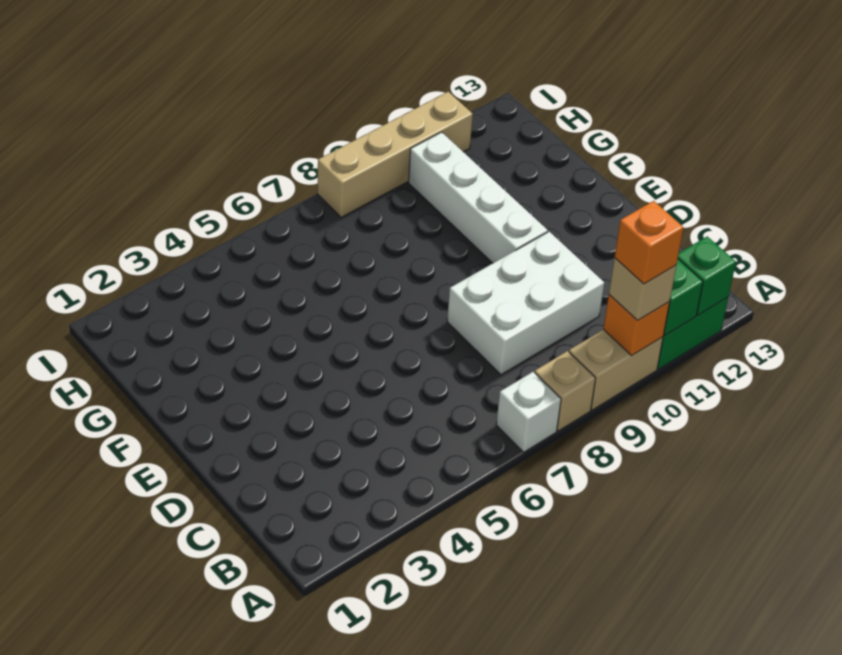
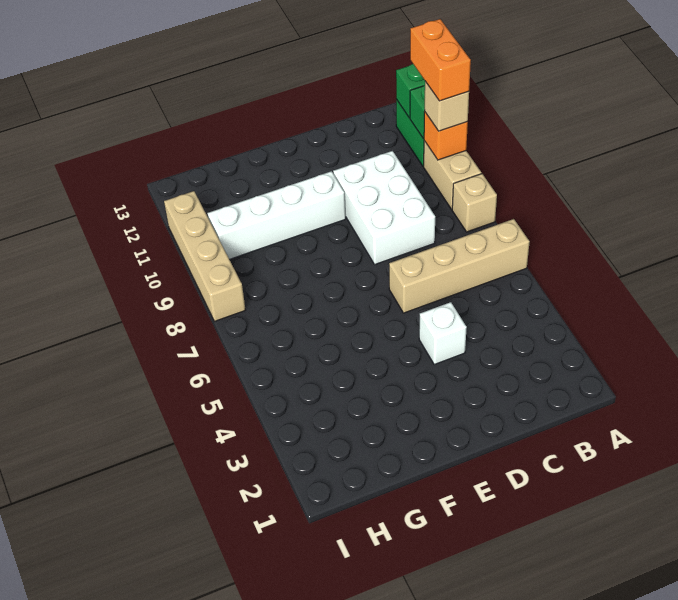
none -> tan brick A6:D6 level 1
white brick A7 level 1 -> white brick D4 level 1
orange brick A10 level 4 -> orange brick A10:A11 level 4

